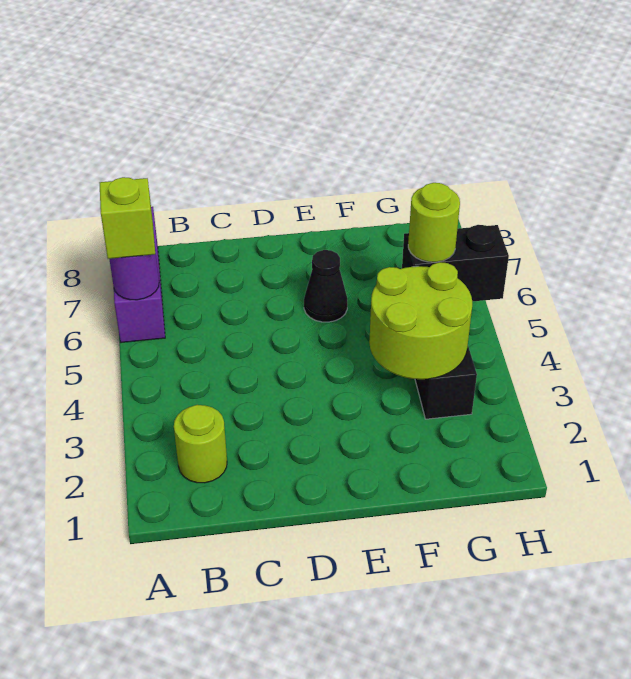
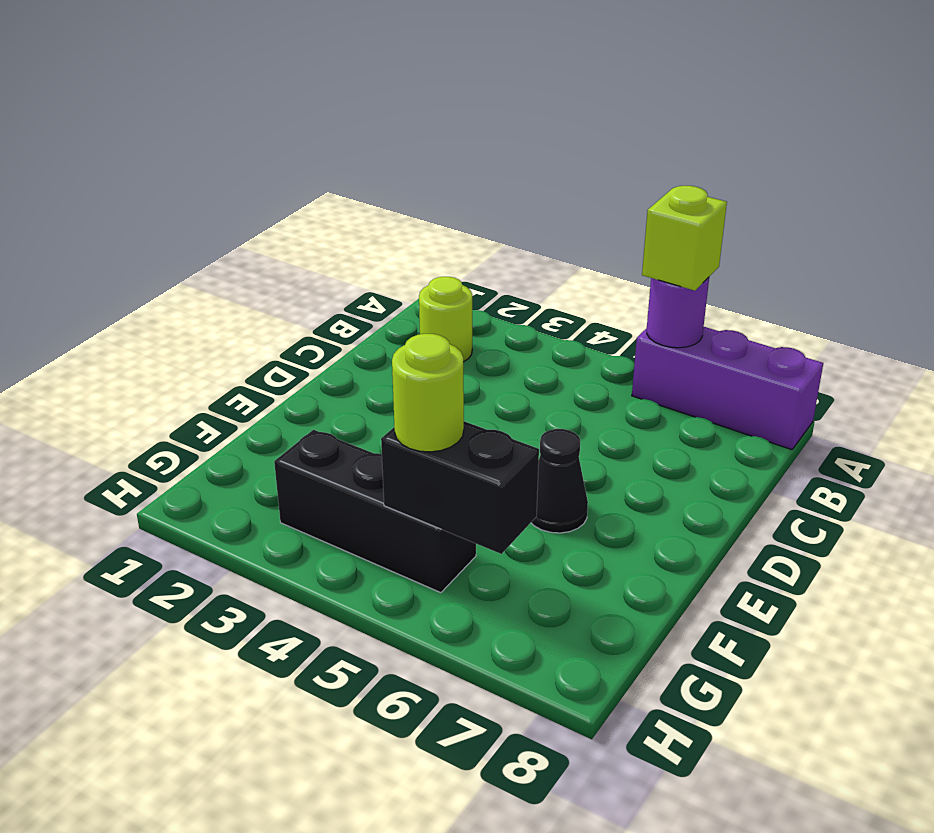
lime round brick F3:G4 level 2 -> none
black brick G5:H5 level 2 -> black brick G5:G6 level 2

